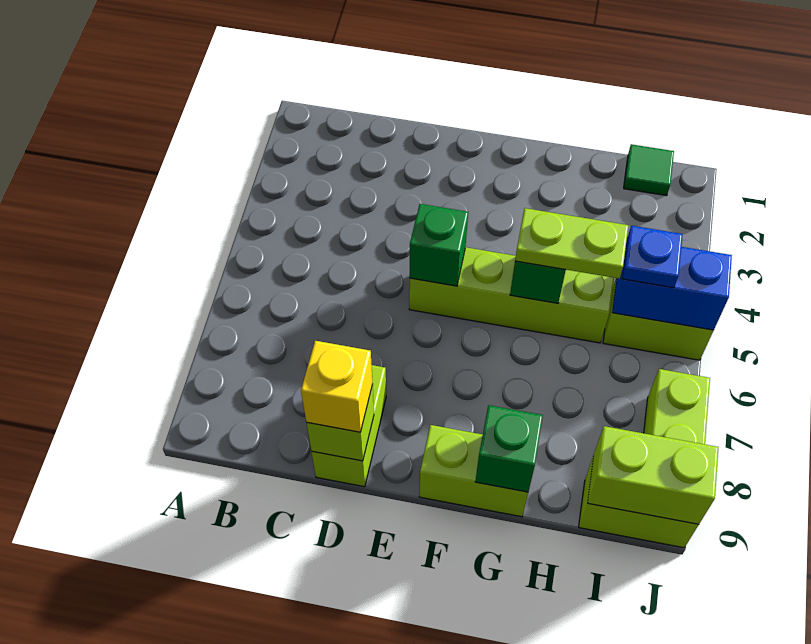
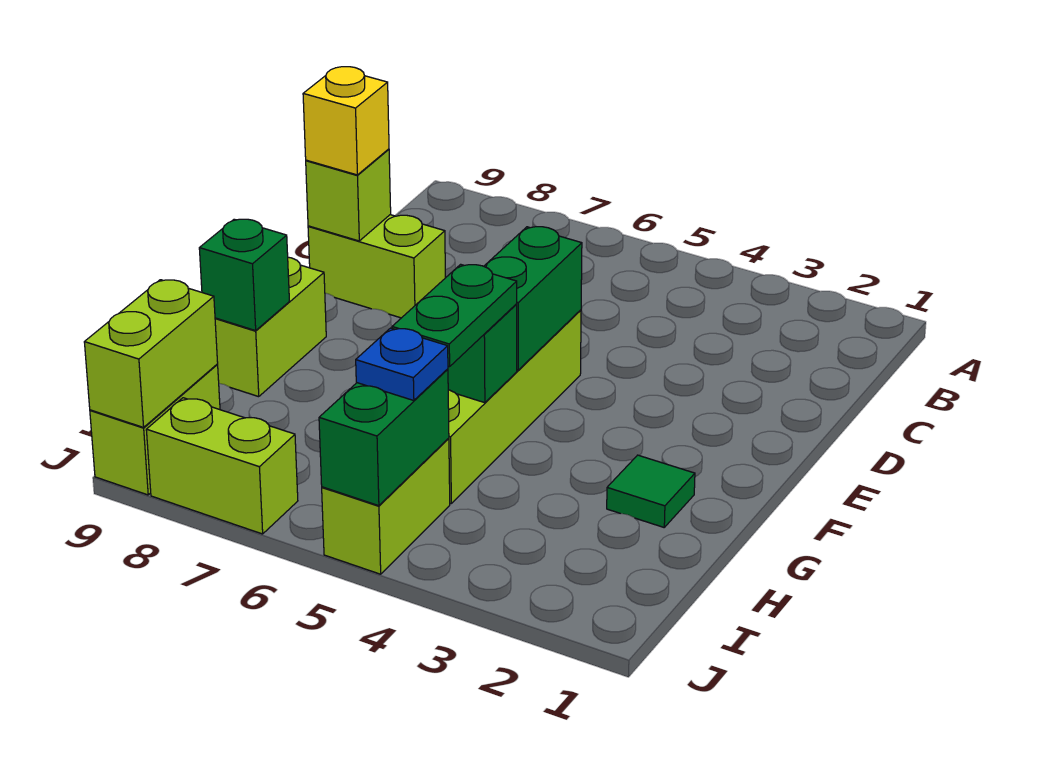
green brick E5 level 2 -> green brick E5:F5 level 2
lime plate G5:H5 level 3 -> green plate G5:H5 level 3
green tile I1 level 1 -> green tile G2 level 1
blue brick I5:J5 level 2 -> green brick I5:J5 level 2

